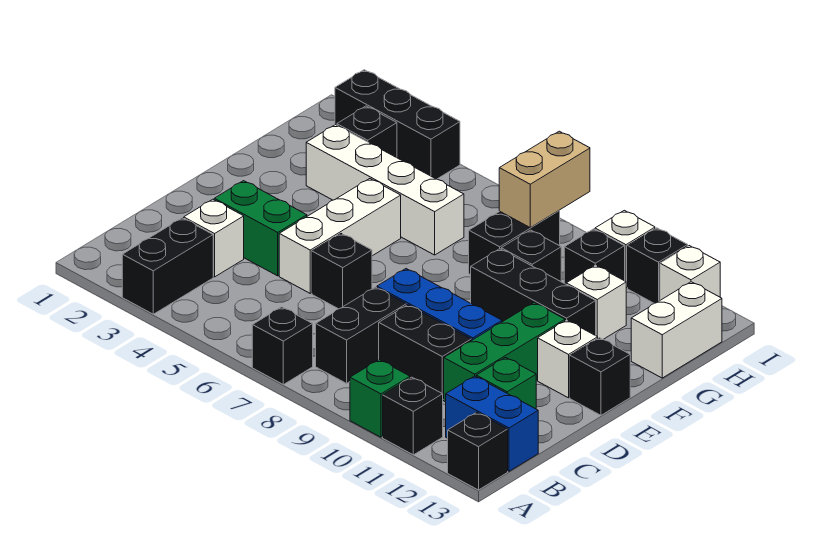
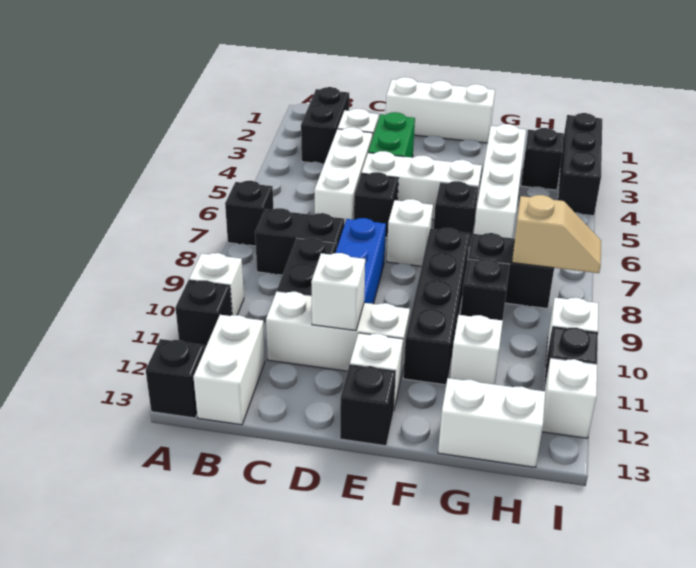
black brick A3:B3 level 1 -> black brick B2:B3 level 1
green brick A10 level 1 -> white brick A10 level 1
blue brick B12:B13 level 1 -> white brick B12:B13 level 1
none -> white brick C4:C6 level 1
green brick C11:E11 level 1 -> white brick C11:E11 level 1
green brick C12 level 1 -> none
none -> white brick D1:F1 level 1
none -> white brick D11 level 2
none -> white brick E7 level 1
black brick F9:F11 level 1 -> black brick F8:F11 level 1
tan brick H8:I8 level 2 -> tan slope H8:I8 level 2 top H
black brick H10 level 1 -> black brick F6 level 1

